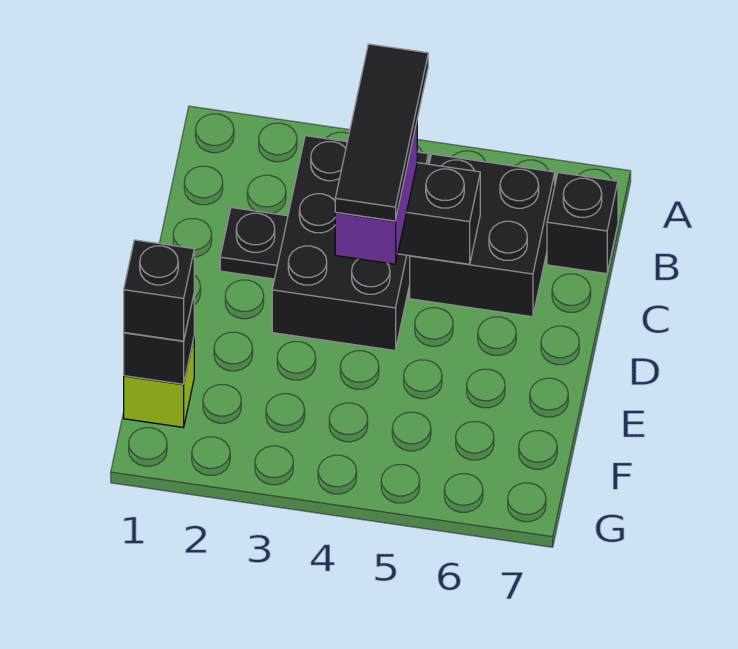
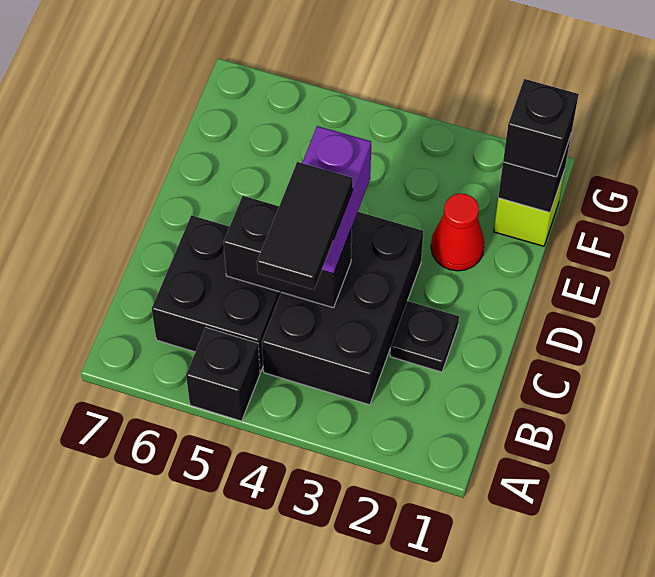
black tile B4:D4 level 4 -> black tile B4:C4 level 4
black brick B7 level 1 -> black brick A5 level 1
none -> red cone E2 level 1

